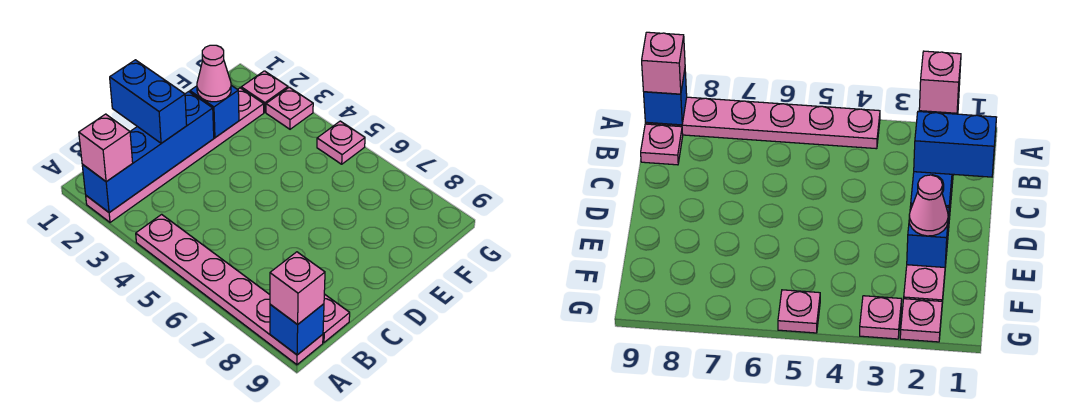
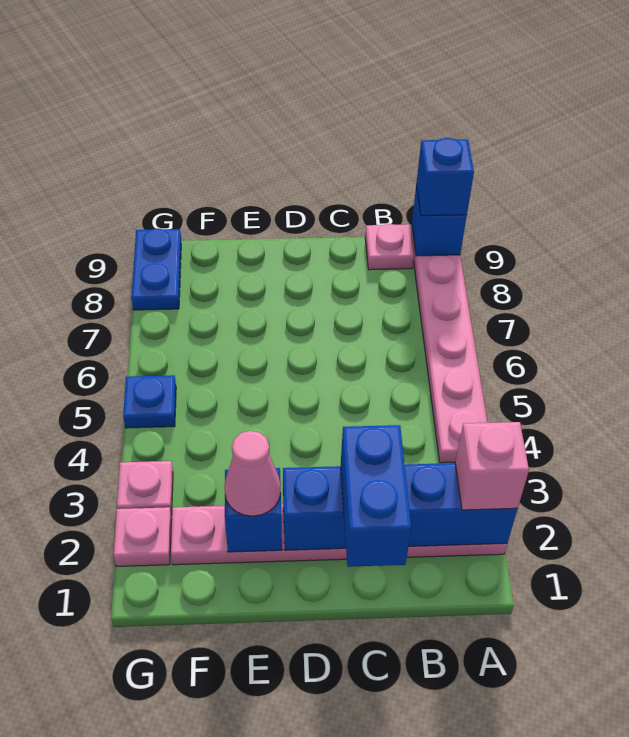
pink brick A9 level 3 -> blue brick A9 level 3
pink plate G5 level 1 -> blue plate G5 level 1
none -> blue plate G8:G9 level 1

